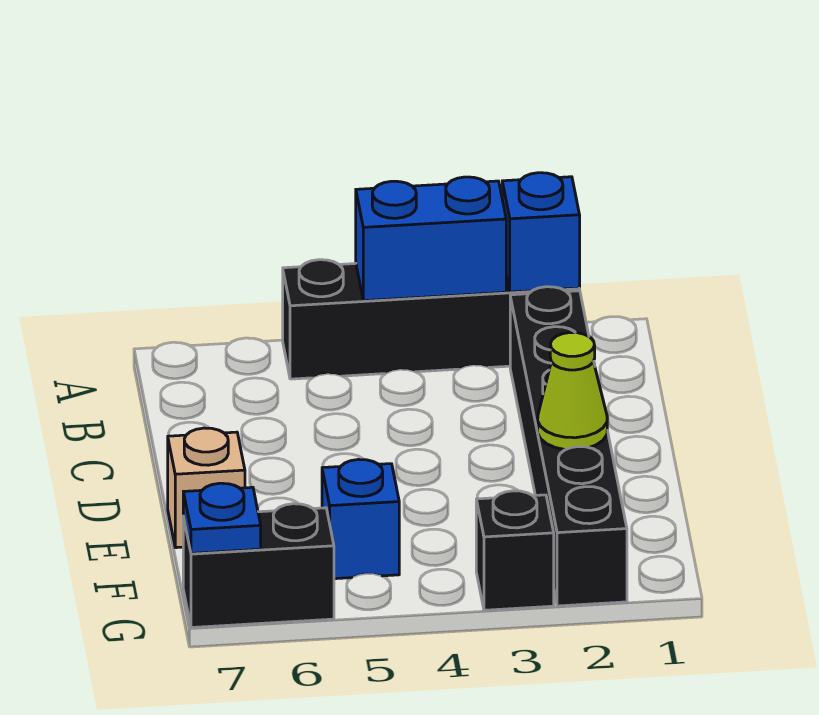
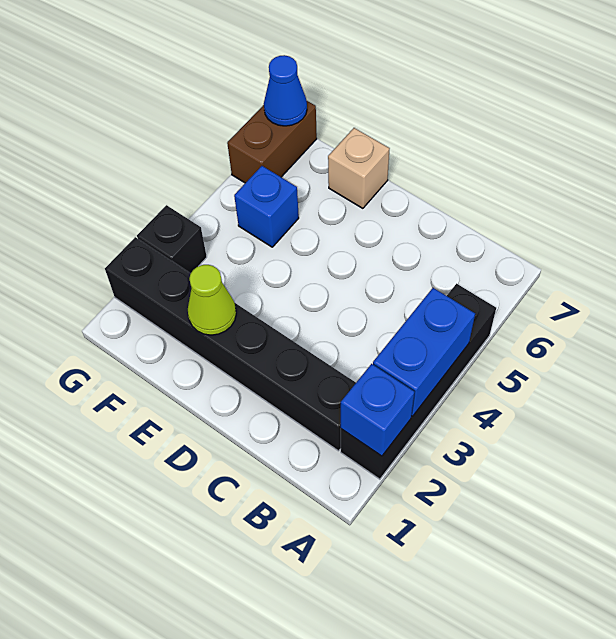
black brick G6:G7 level 1 -> brown brick G6:G7 level 1
blue plate G7 level 2 -> blue cone G7 level 2

